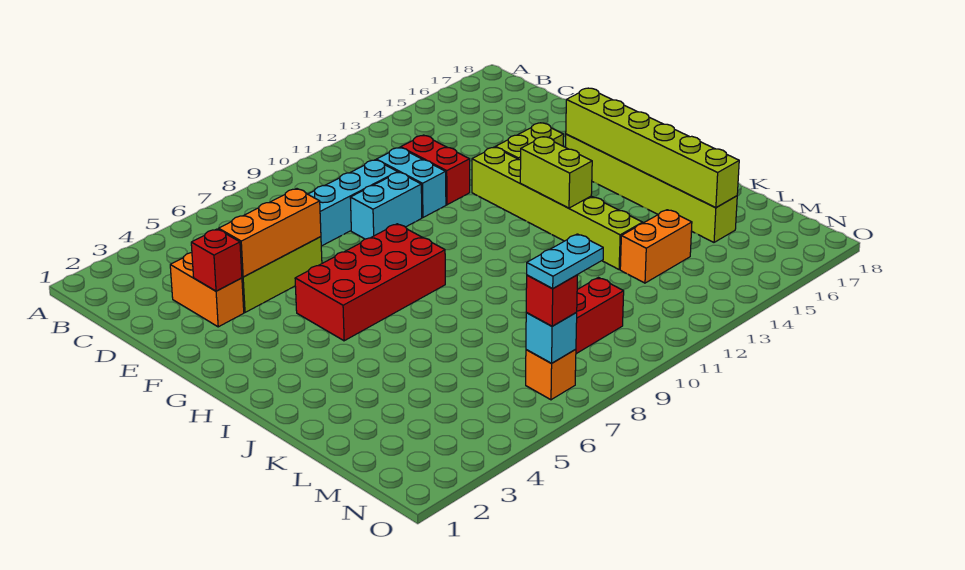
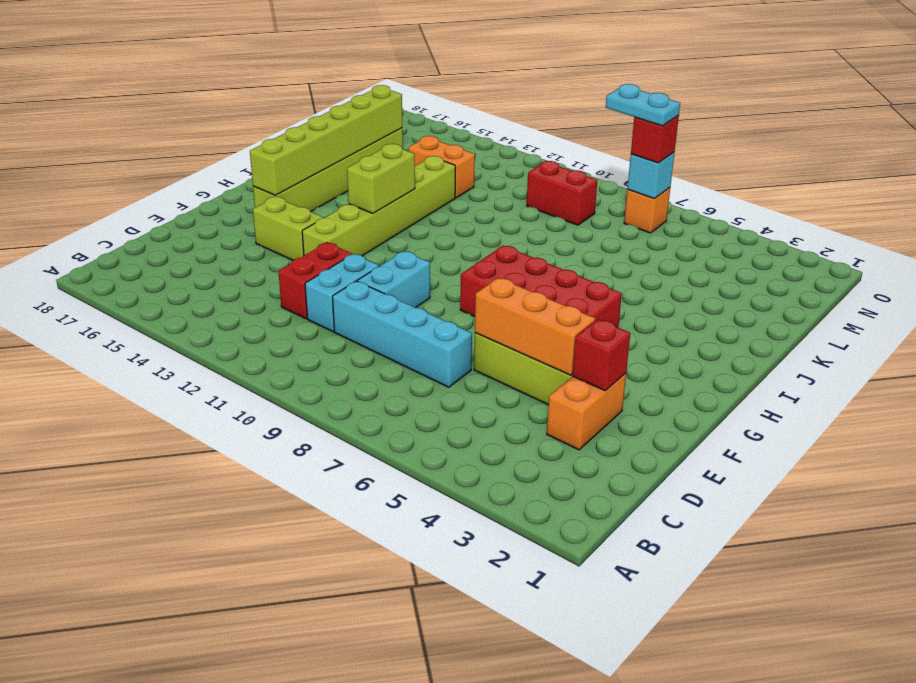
cyan brick E9:E10 level 1 -> cyan brick E10:F10 level 1

